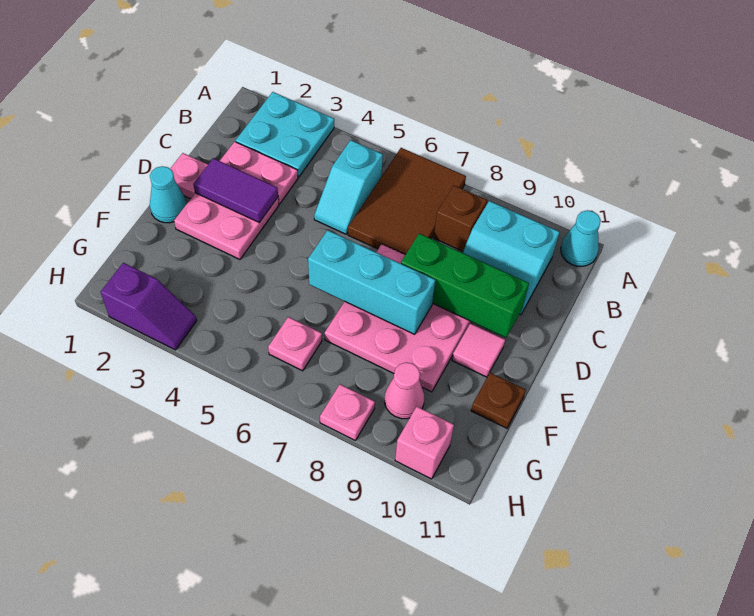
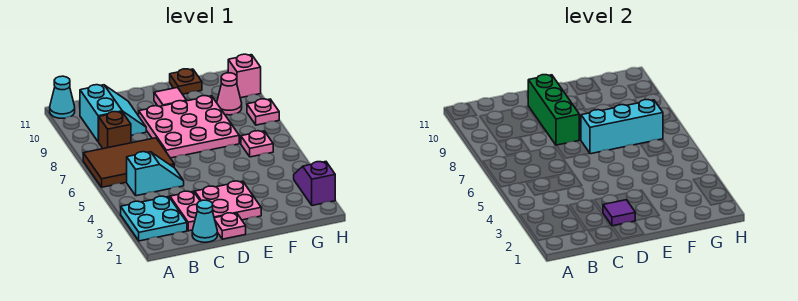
purple tile D2:D3 level 2 -> purple tile D2 level 2
cyan cone E1 level 1 -> cyan cone C1 level 1
cyan brick E6:E8 level 2 -> cyan brick E7:G7 level 2

